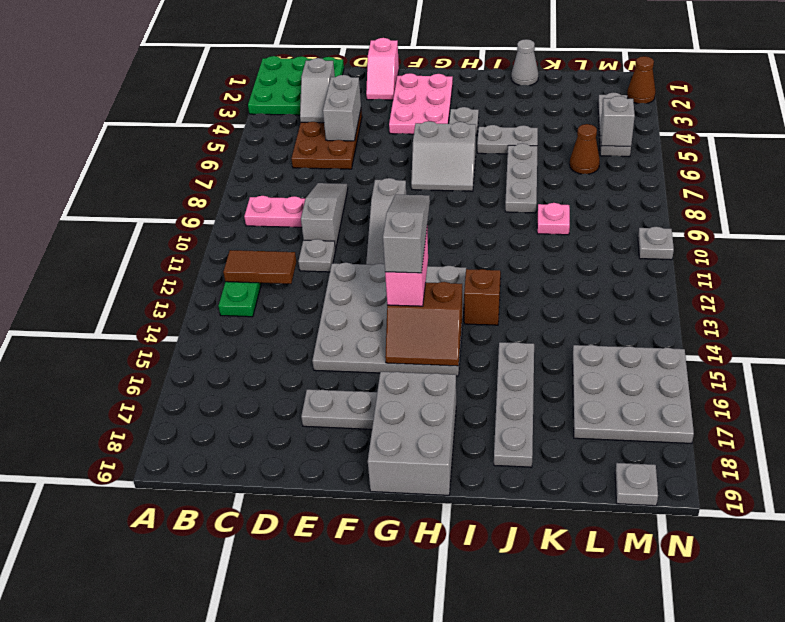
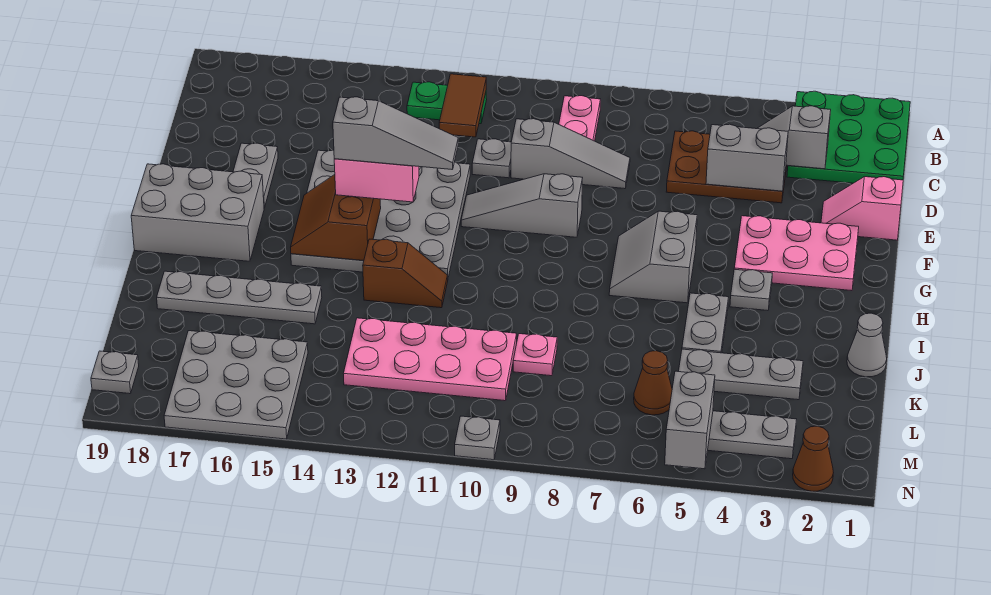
grey plate J6:J8 level 1 -> grey plate K3:K5 level 1
none -> pink plate K10:L13 level 1
grey brick M5 level 2 -> grey brick M5:N5 level 2

